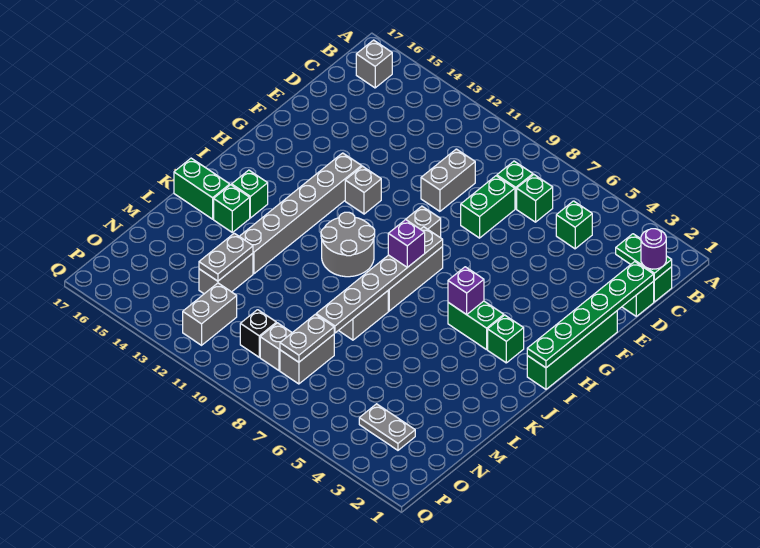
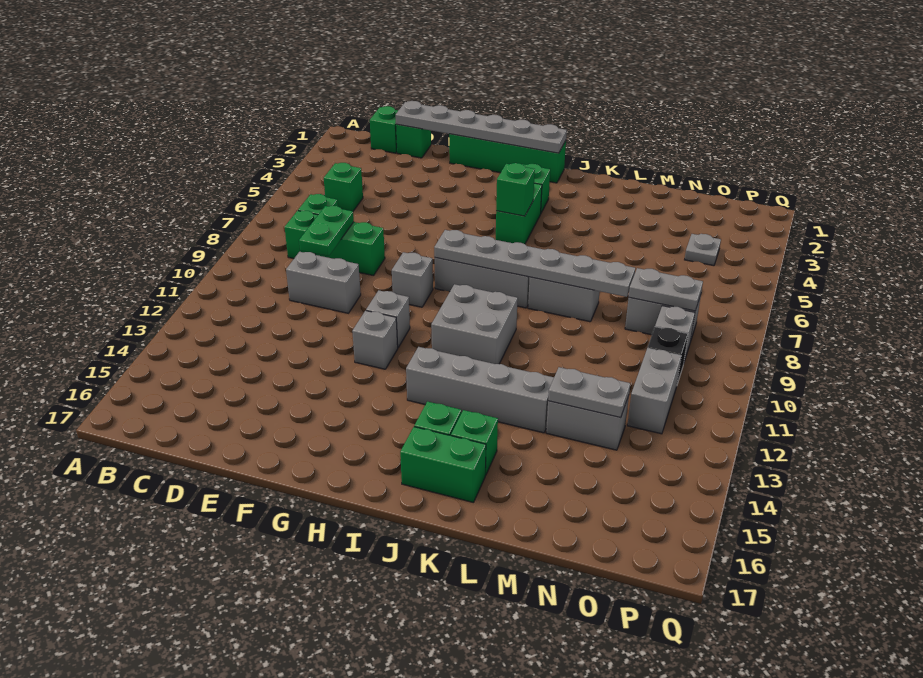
grey brick B16 level 1 -> grey brick G11 level 1
green plate C1:C2 level 2 -> green plate D8:D9 level 2
purple round brick C1 level 3 -> none
green plate D1:I1 level 2 -> grey plate D1:I1 level 2
grey brick G13:L13 level 1 -> grey brick I13:L13 level 1
purple brick I5 level 2 -> green brick I5 level 2
purple brick I8 level 3 -> none
grey round brick I10:J11 level 1 -> grey brick I10:J11 level 1
green brick K16:K17 level 1 -> green brick J16:K16 level 1
grey plate O3:O4 level 1 -> grey plate O4 level 1
grey brick O12:P12 level 1 -> grey brick O11:O12 level 1

